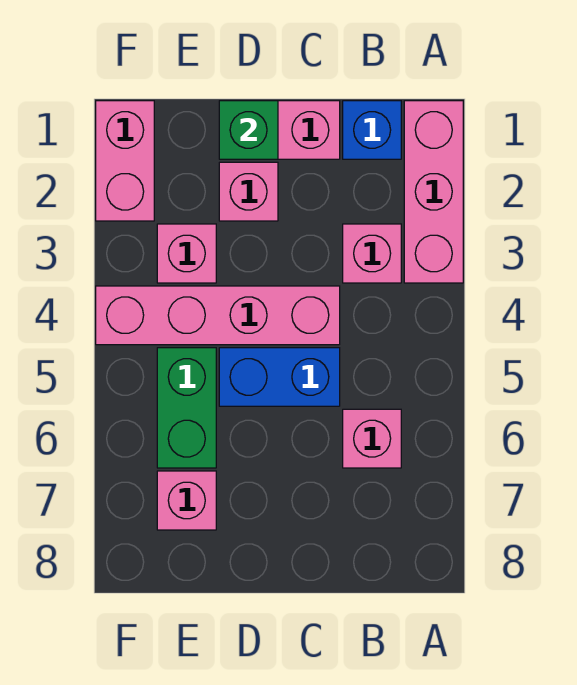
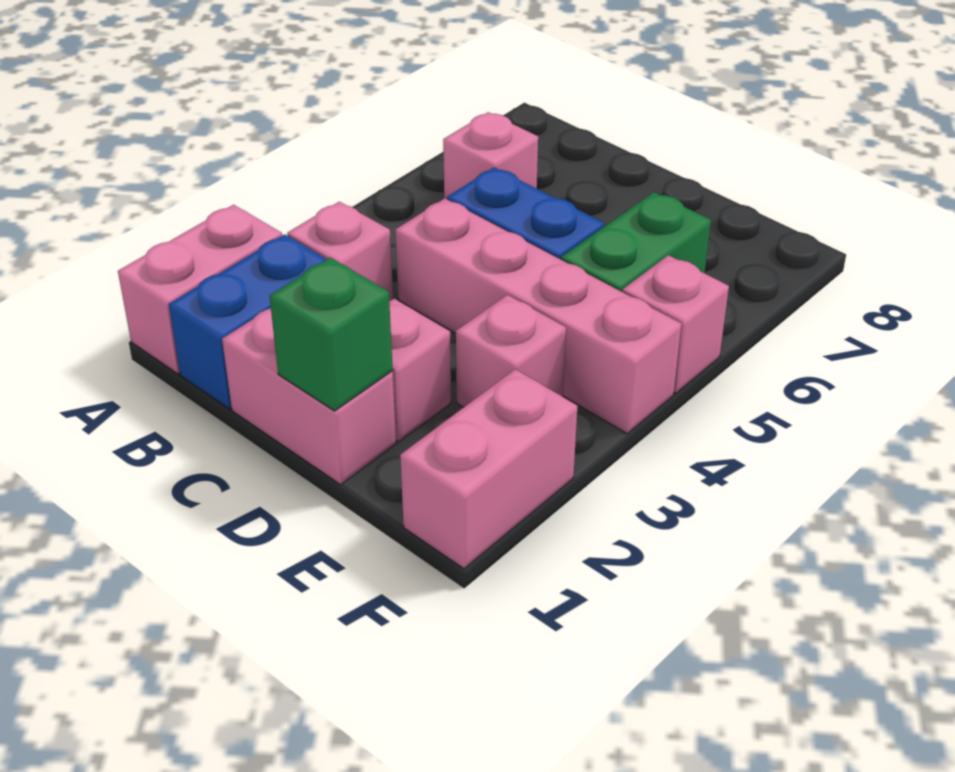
pink brick A1:A3 level 1 -> pink brick A1:A2 level 1
blue brick B1 level 1 -> blue brick B1:B2 level 1
pink brick E7 level 1 -> pink brick F5 level 1

